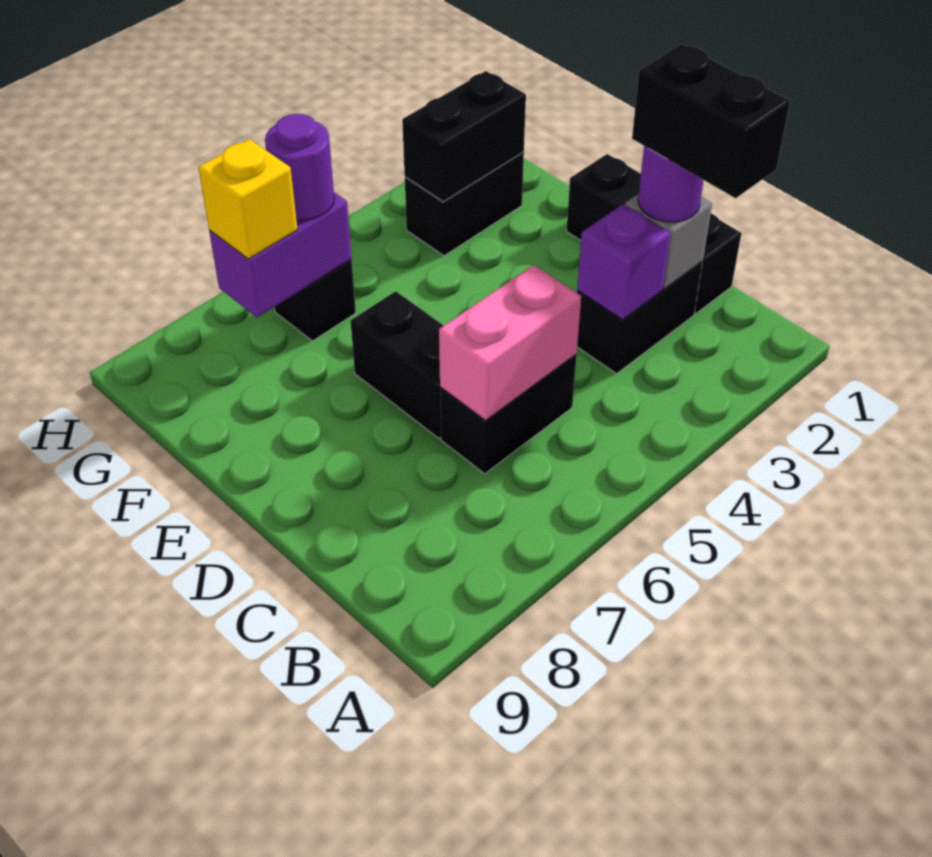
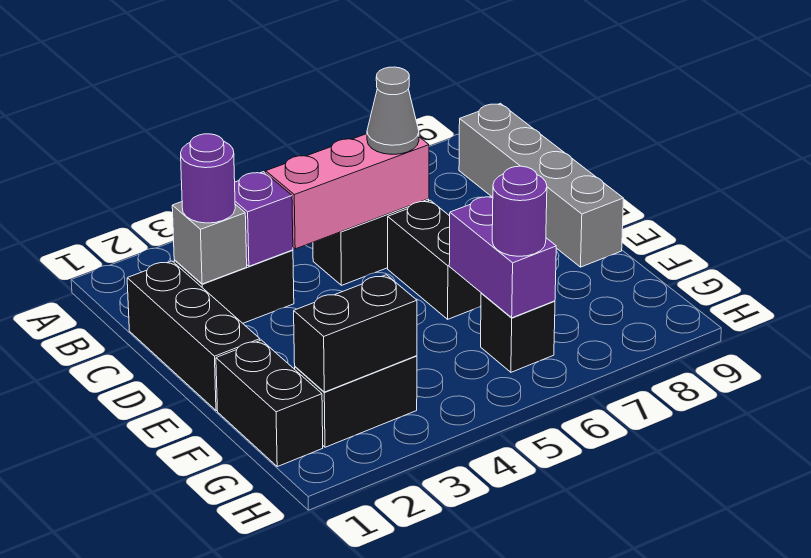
black brick B2:C2 level 4 -> black brick F1:G1 level 1
none -> grey brick B9:E9 level 1
pink brick C5:C6 level 2 -> pink brick C4:C6 level 2
none -> grey cone C6 level 3
purple brick G6:G7 level 2 -> purple brick F6:G6 level 2
yellow brick G7 level 3 -> none

